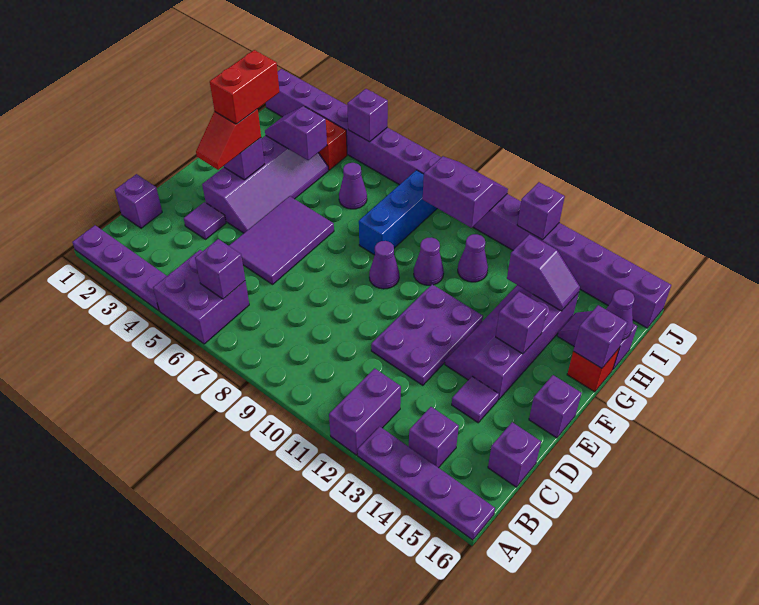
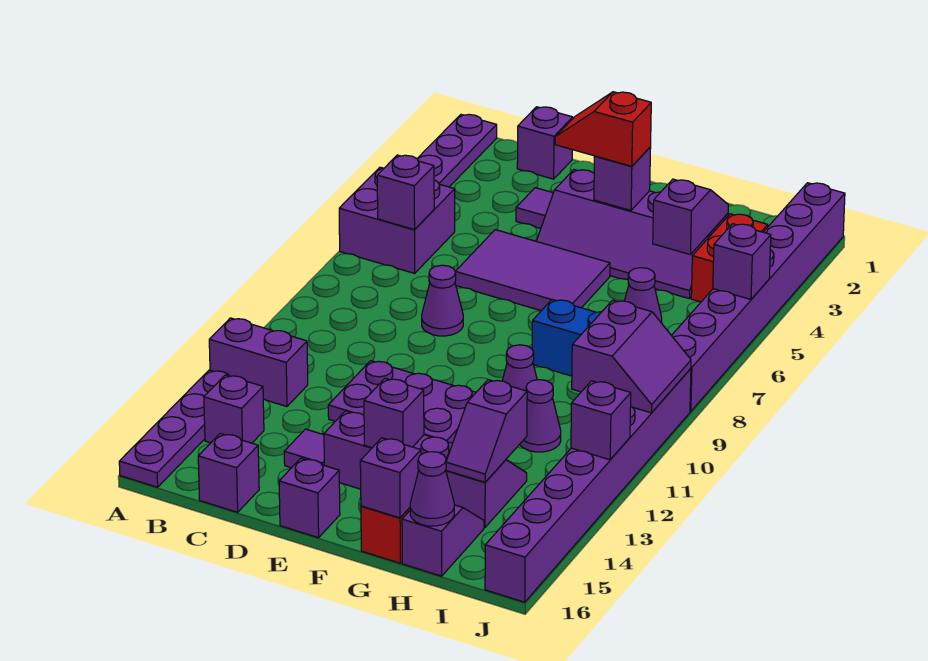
red brick F3:G3 level 4 -> none
purple cone F9 level 1 -> purple cone D8 level 1

